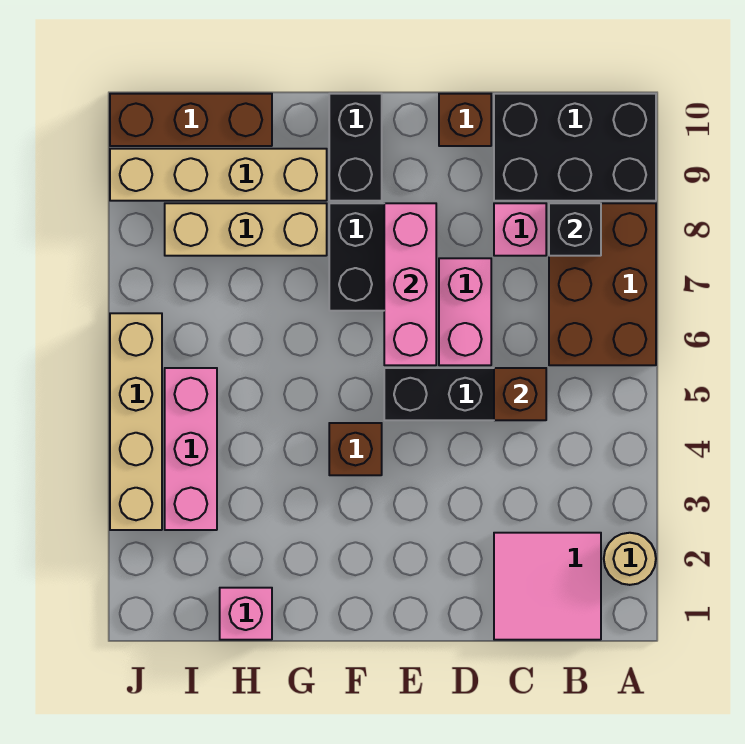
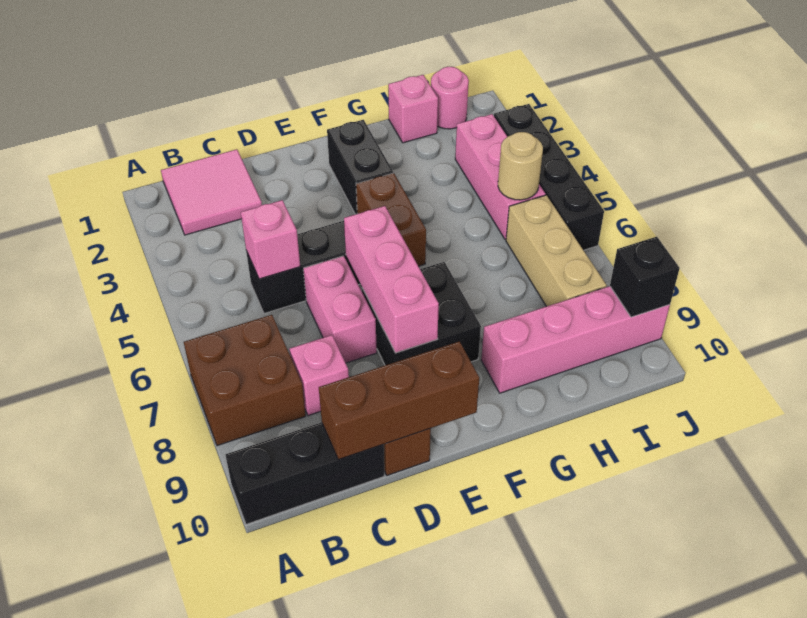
tan round brick A2 level 1 -> tan round brick I5 level 2
brown brick A6:B8 level 1 -> brown brick A7:B8 level 1
black brick A9:C10 level 1 -> black brick A10:C10 level 1
black brick B8 level 2 -> black brick J9 level 2
brown brick C5 level 2 -> pink brick C5 level 2
brown brick F4 level 1 -> brown brick F4:F5 level 1
black brick F9:F10 level 1 -> black brick F2:F3 level 1
tan brick G8:I8 level 1 -> tan brick I6:I8 level 1
tan brick G9:J9 level 1 -> pink brick G9:J9 level 1
brown brick H10:J10 level 1 -> brown brick C10:E10 level 2
none -> pink round brick I1 level 1
tan brick J3:J6 level 1 -> black brick J3:J6 level 1

